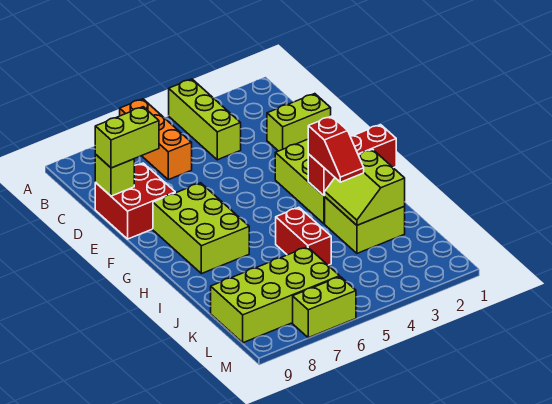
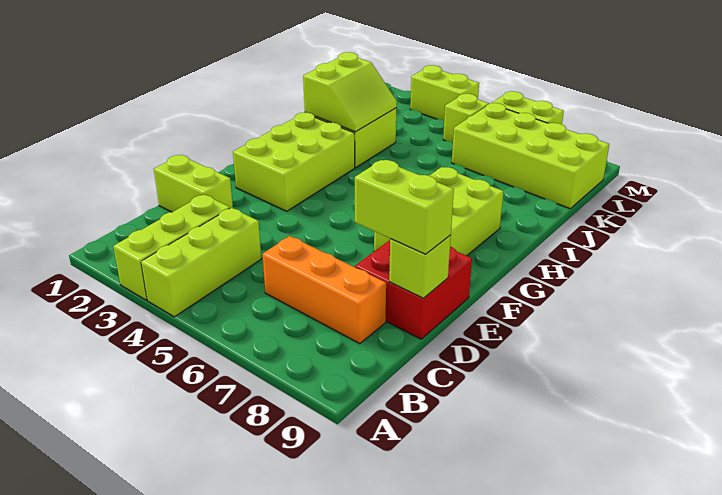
none -> lime brick A3:C3 level 1
orange brick A6:C6 level 1 -> orange brick C6:C8 level 1
red brick H1:H3 level 2 -> none
red slope H3:I3 level 3 top H -> none
red brick I5:J5 level 1 -> none
none -> lime brick L5 level 1
none -> lime brick M3:M4 level 1

